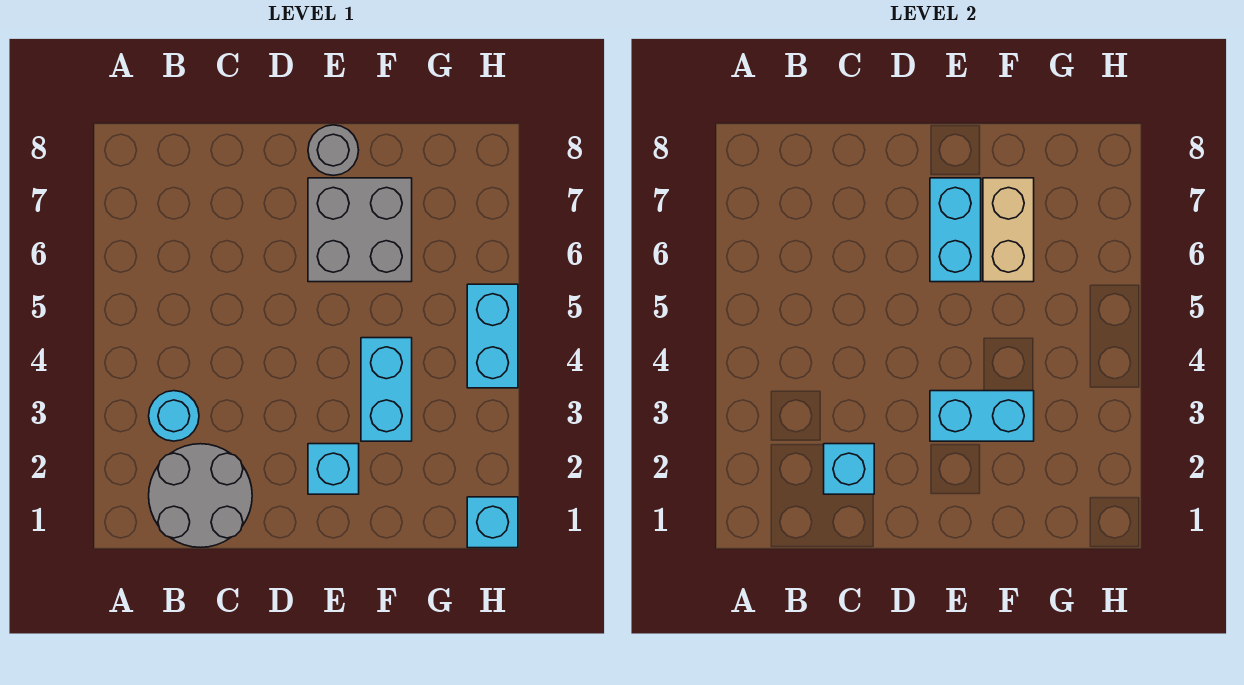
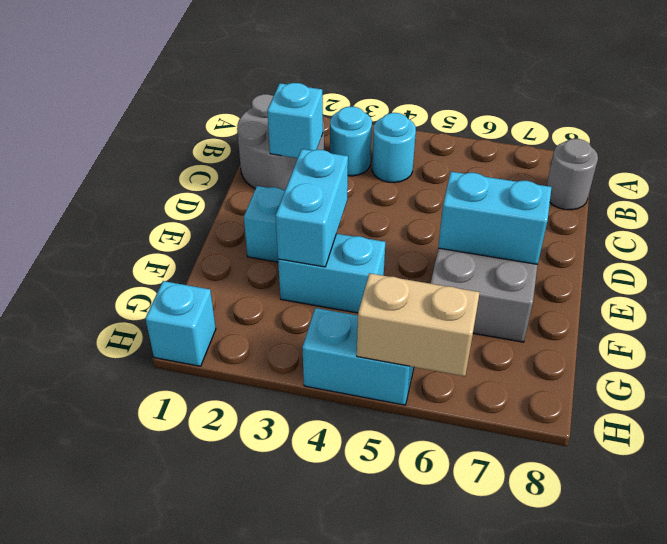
none -> cyan round brick B4 level 1
grey round brick E8 level 1 -> grey round brick B8 level 1
tan brick F6:F7 level 2 -> tan brick H5:H6 level 2

